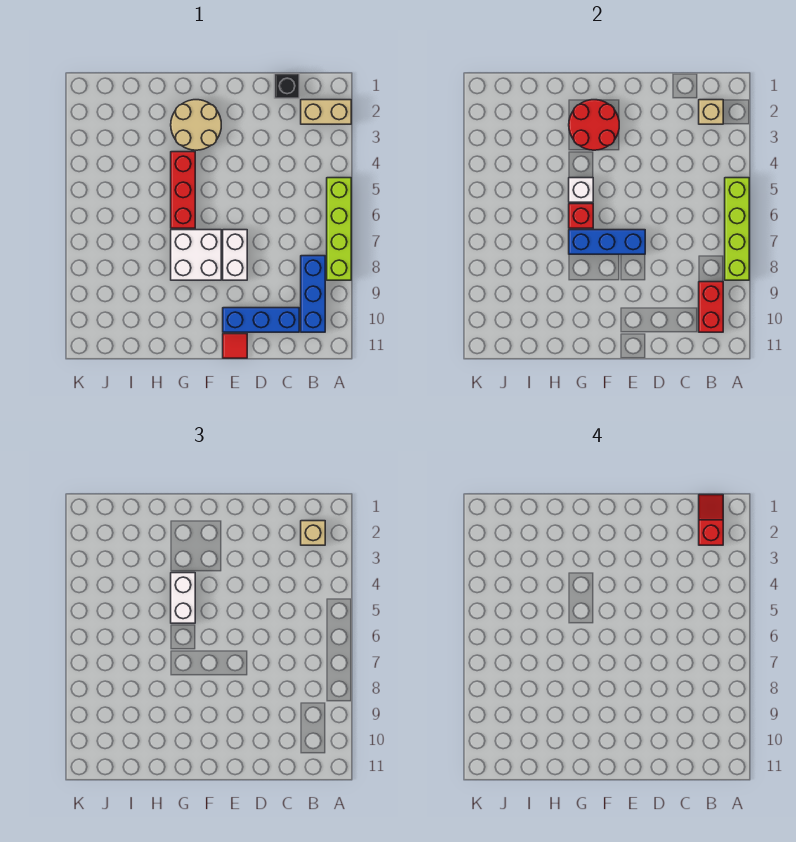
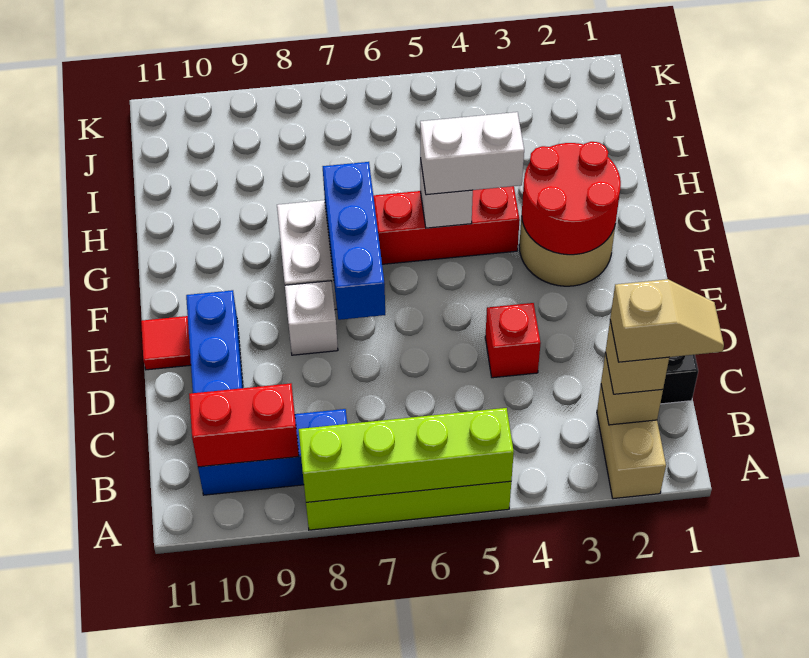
red slope B1:B2 level 4 top 2 -> tan slope B1:B2 level 4 top 2
white brick E7:E8 level 1 -> white brick E8 level 1
red brick G6 level 2 -> red brick D4 level 1

